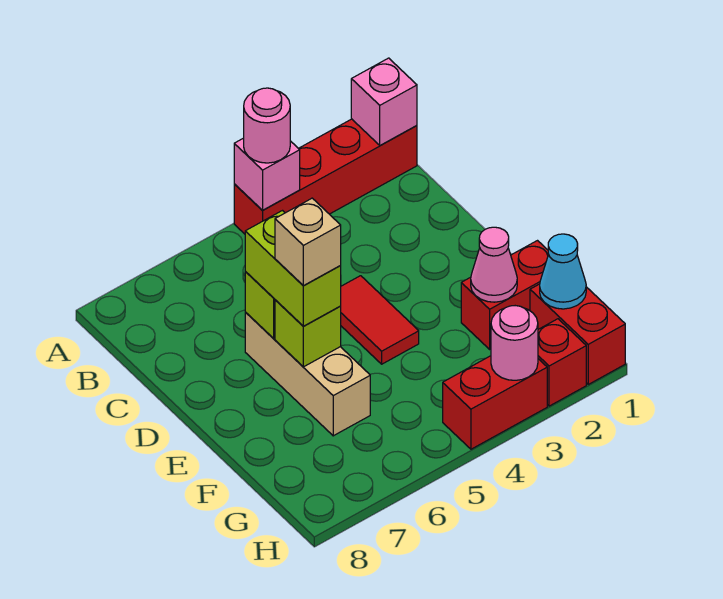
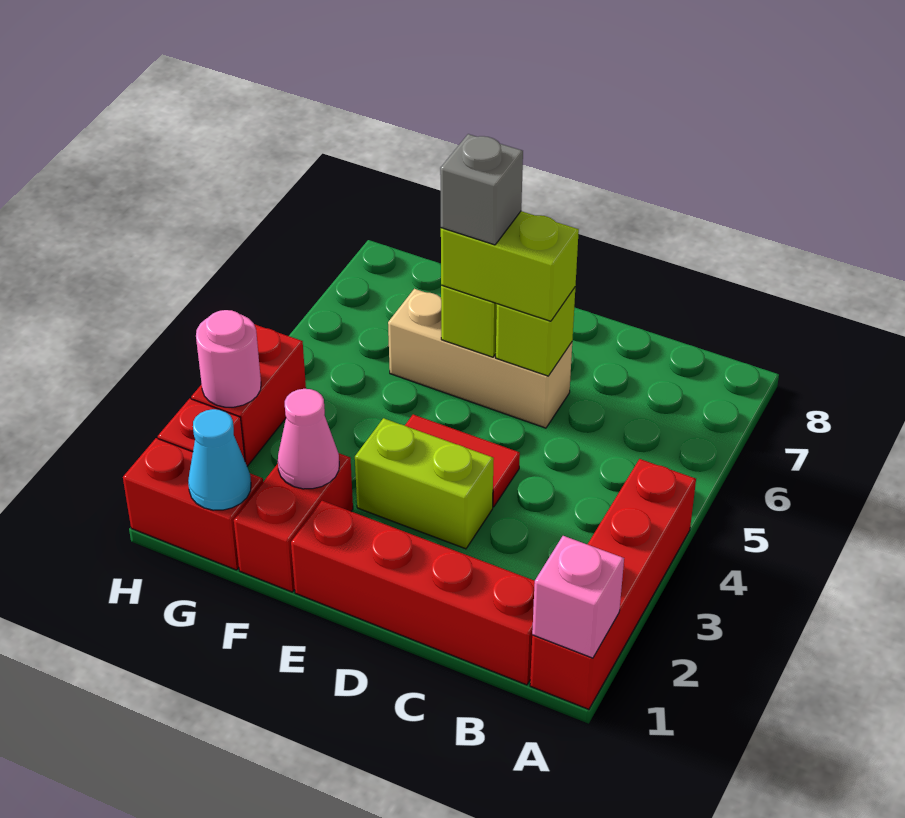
pink brick A4 level 2 -> none
pink round brick A4 level 3 -> none
none -> red brick B1:E1 level 1
none -> lime brick D3:E3 level 1
tan brick E6 level 4 -> grey brick E6 level 4

